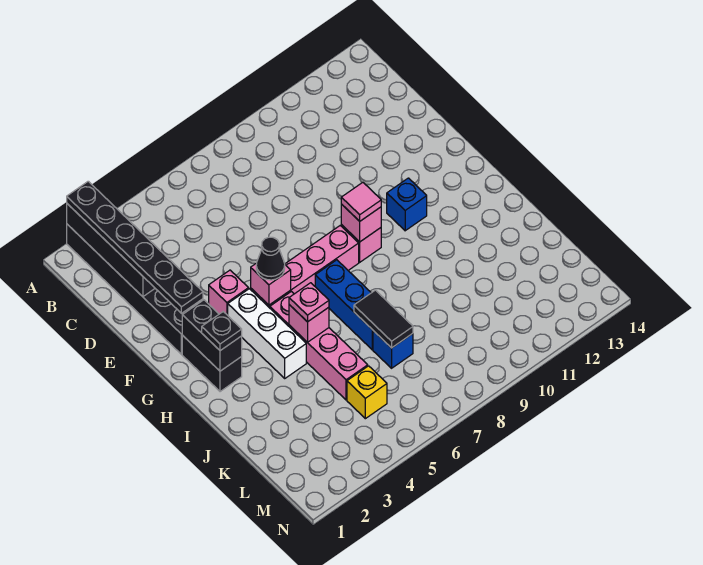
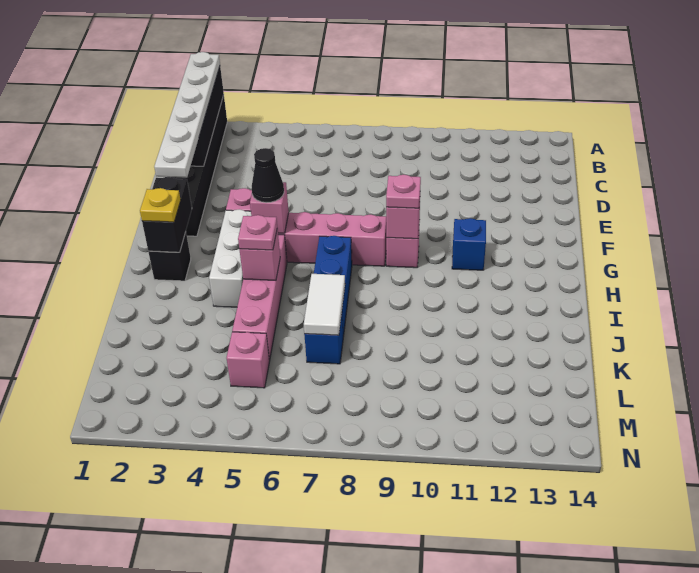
black plate A2:F2 level 3 -> white plate A2:F2 level 3
black brick G2:H2 level 1 -> black brick H2 level 1
pink tile G9 level 3 -> pink plate G9 level 3
black plate H2 level 3 -> yellow plate H2 level 3
black tile J7:K7 level 2 -> white tile J7:K7 level 2
yellow brick L5 level 1 -> pink brick L5 level 1

